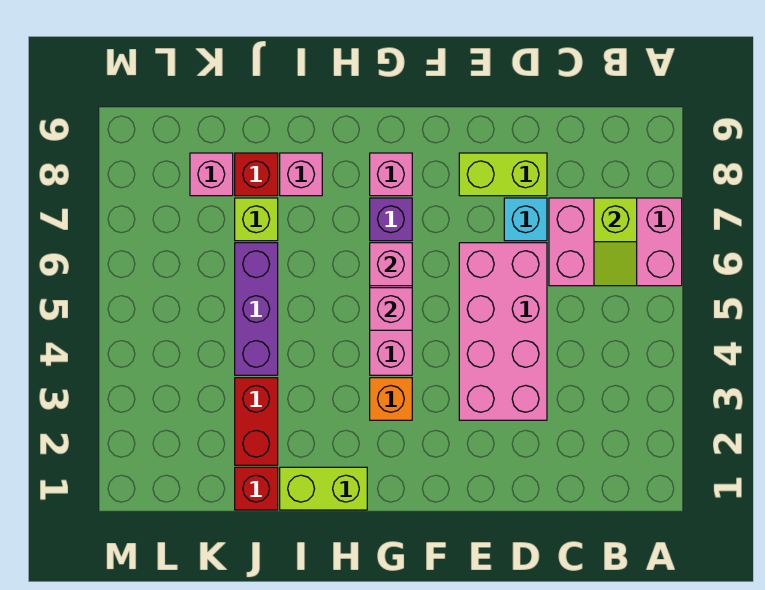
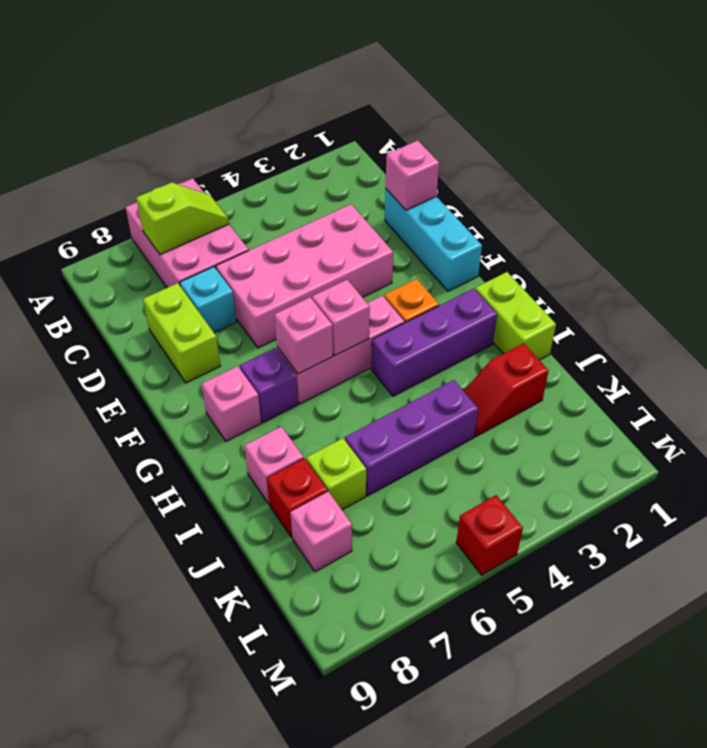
none -> cyan brick D1:F1 level 1
none -> pink brick D1 level 2
none -> purple brick H2:H4 level 1
red brick J1 level 1 -> red brick M5 level 1
red brick J2:J3 level 1 -> red slope J2:J3 level 1 top 2

